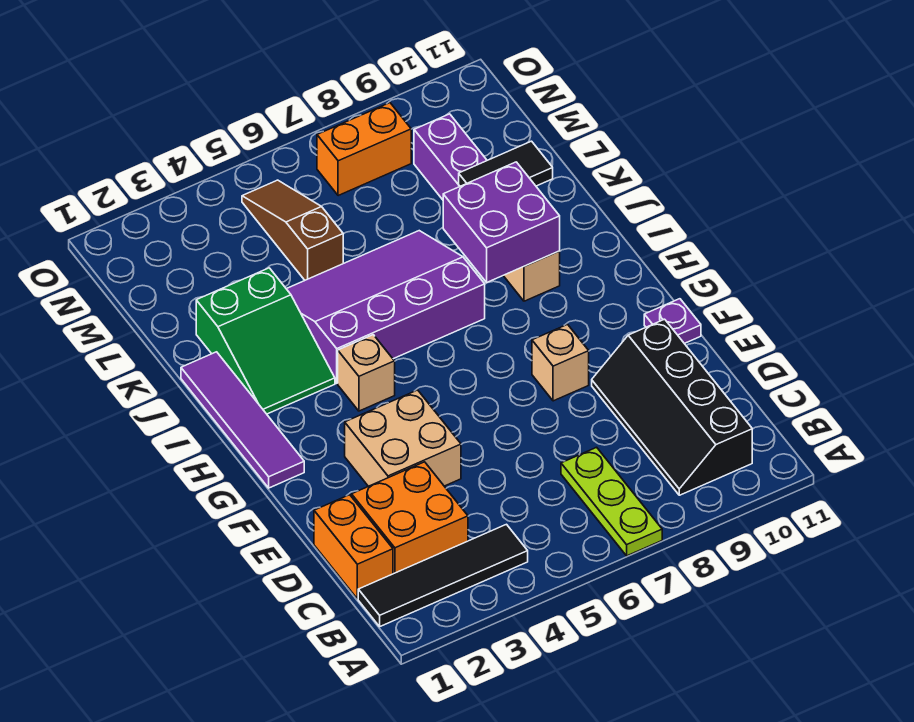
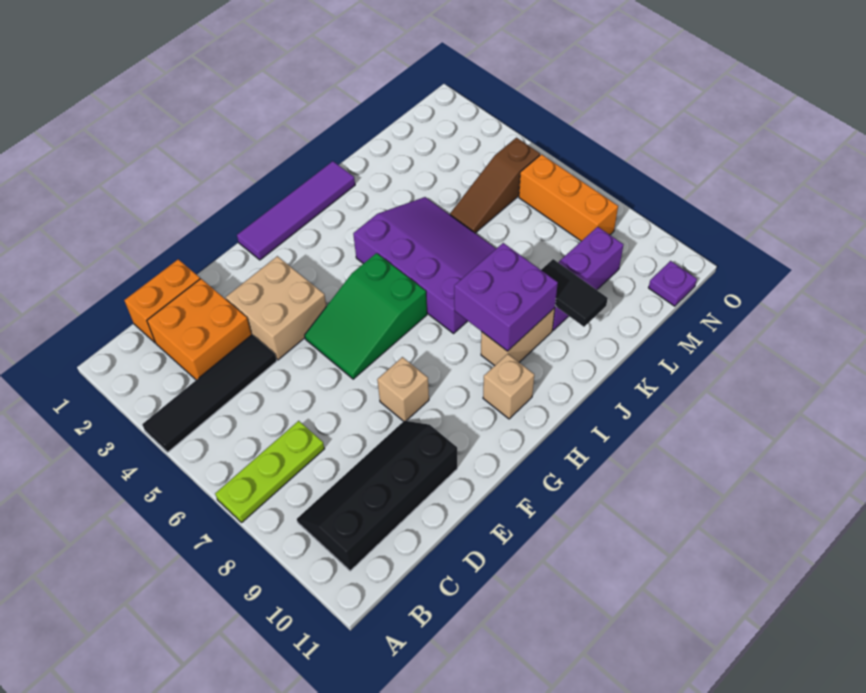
black tile B1:B4 level 1 -> black tile A4:D4 level 1
purple plate F11 level 1 -> purple plate N11 level 1
tan brick H4 level 1 -> tan brick H10 level 1
green slope I2:K3 level 1 top K -> green slope F5:H6 level 1 top H
brown slope L5:N5 level 1 top L -> brown slope L5:N5 level 1 top N
orange brick N7:N8 level 1 -> orange brick N6:N8 level 1

